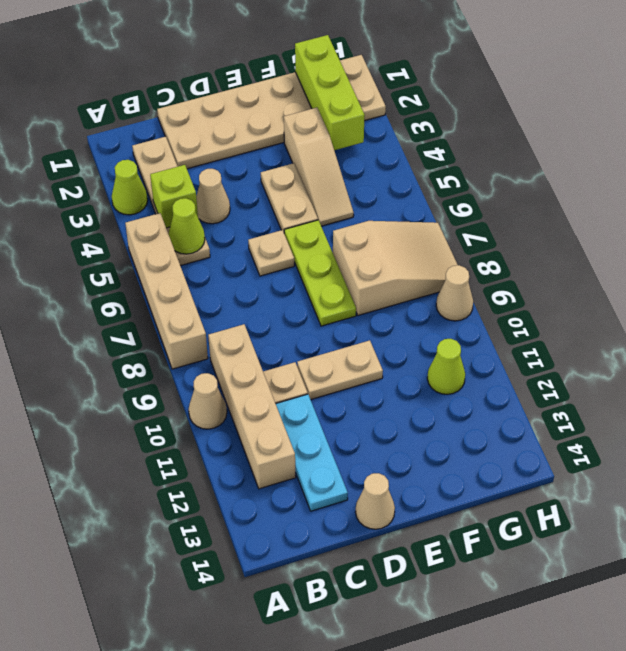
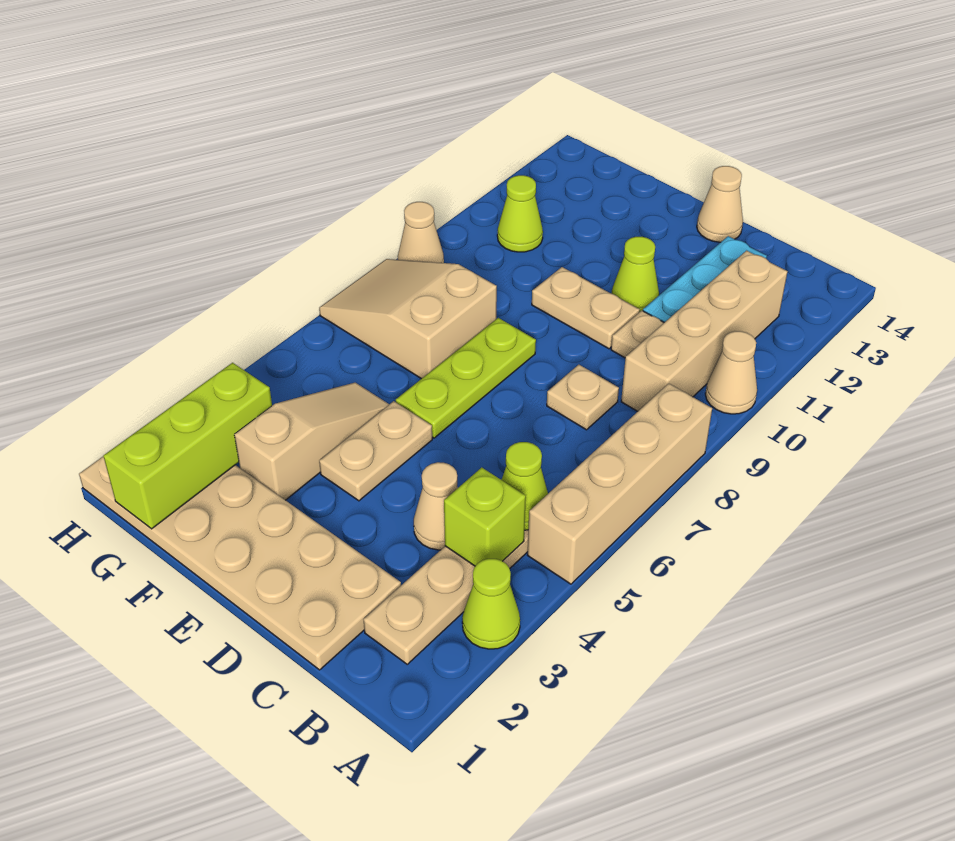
tan plate D6 level 1 -> tan plate C8 level 1
none -> lime cone D11 level 1

